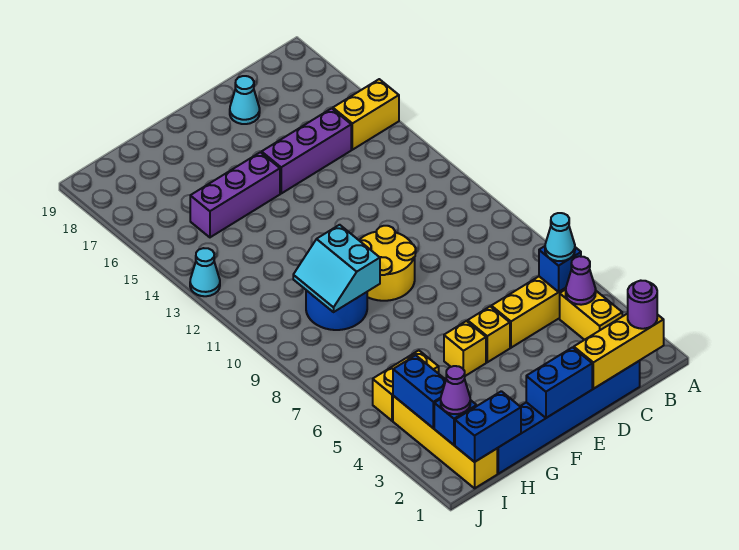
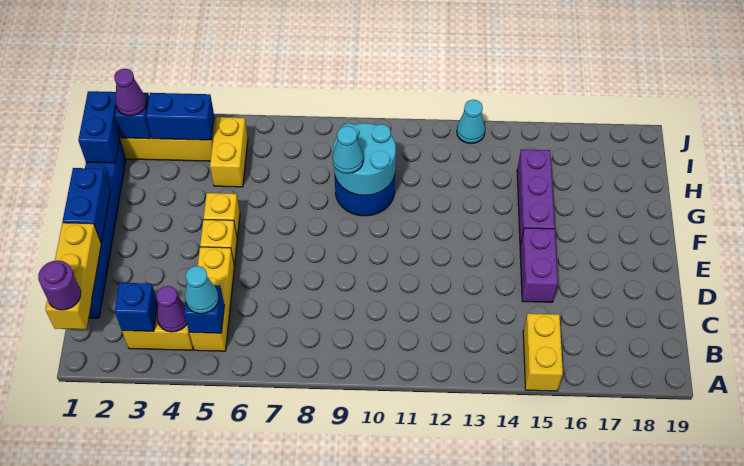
none -> blue brick B3 level 2
purple brick C15:E15 level 1 -> purple brick D15:E15 level 1
cyan cone D18 level 1 -> cyan cone G9 level 3
yellow round brick E9:F10 level 1 -> none
cyan slope G9:H10 level 2 top G -> cyan round brick G9:H10 level 2

